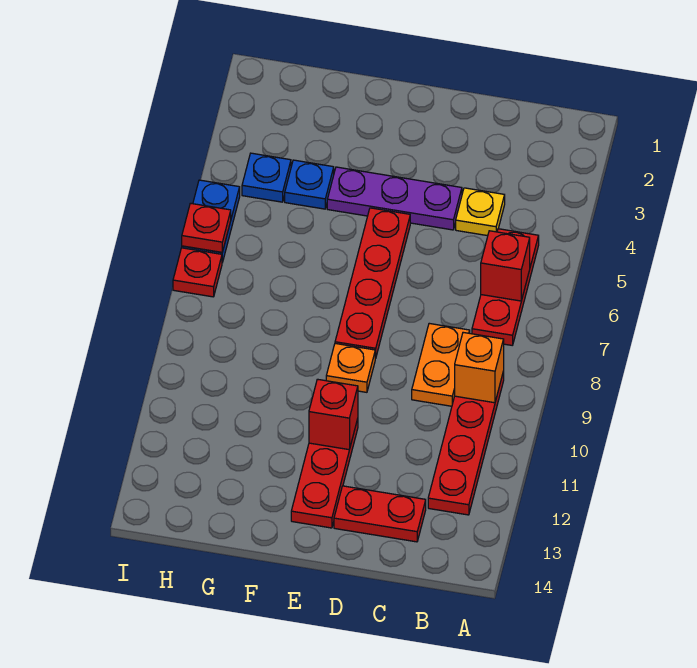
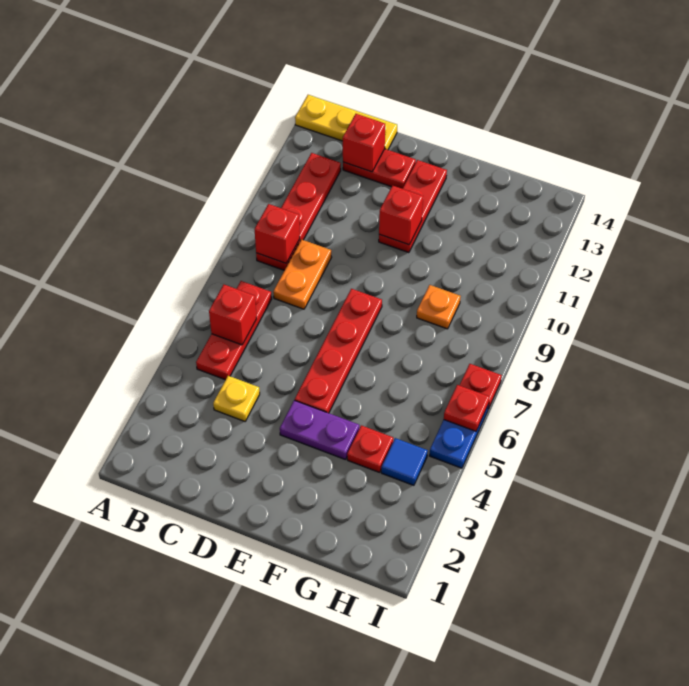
none -> yellow plate A14:C14 level 1
orange brick B9 level 2 -> red brick B9 level 2
none -> red brick C13 level 2
purple plate D4:F4 level 1 -> purple plate E4:F4 level 1
orange plate E9 level 1 -> orange plate G9 level 1
blue plate G4 level 1 -> red plate G4 level 1
blue plate H4 level 1 -> blue tile H4 level 1

